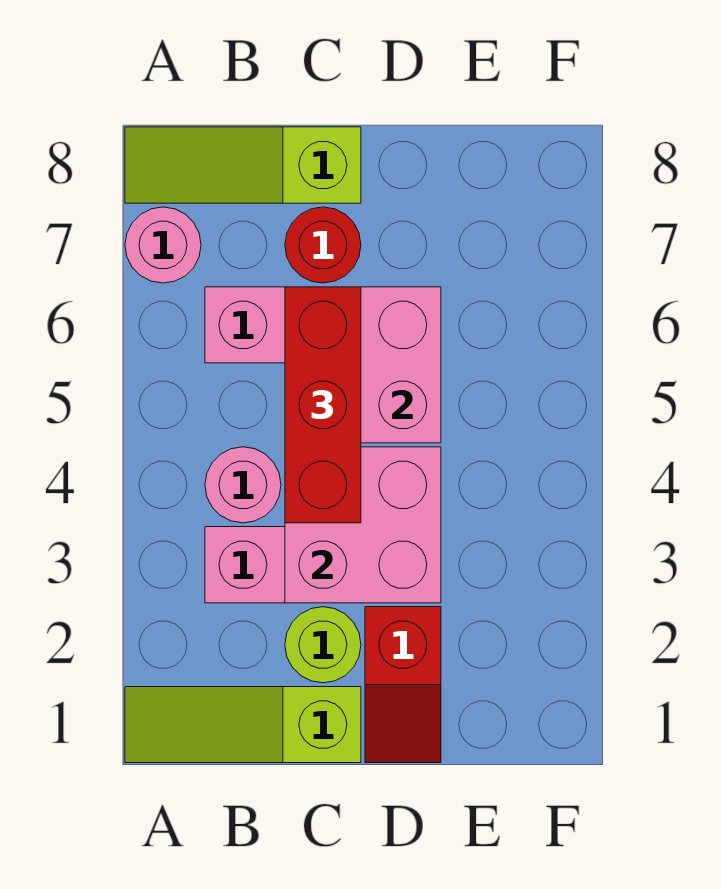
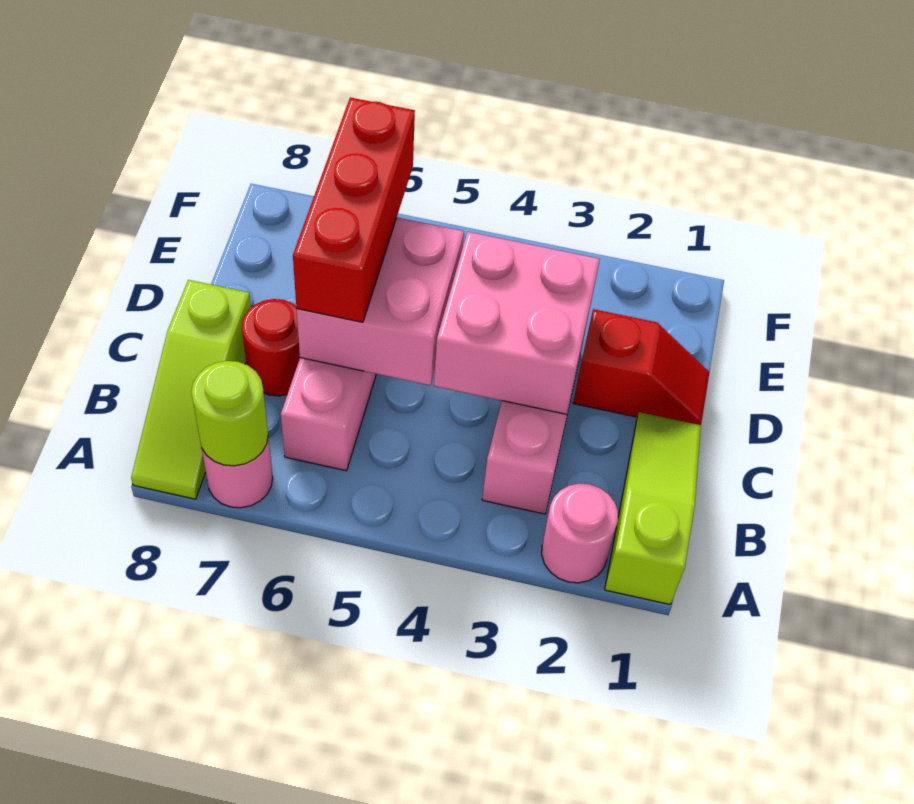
lime slope A1:C1 level 1 top C -> lime slope A1:C1 level 1 top A
pink round brick B4 level 1 -> pink round brick A2 level 1
lime round brick C2 level 1 -> lime round brick A7 level 2
red brick C4:C6 level 3 -> red brick C6:E6 level 3

